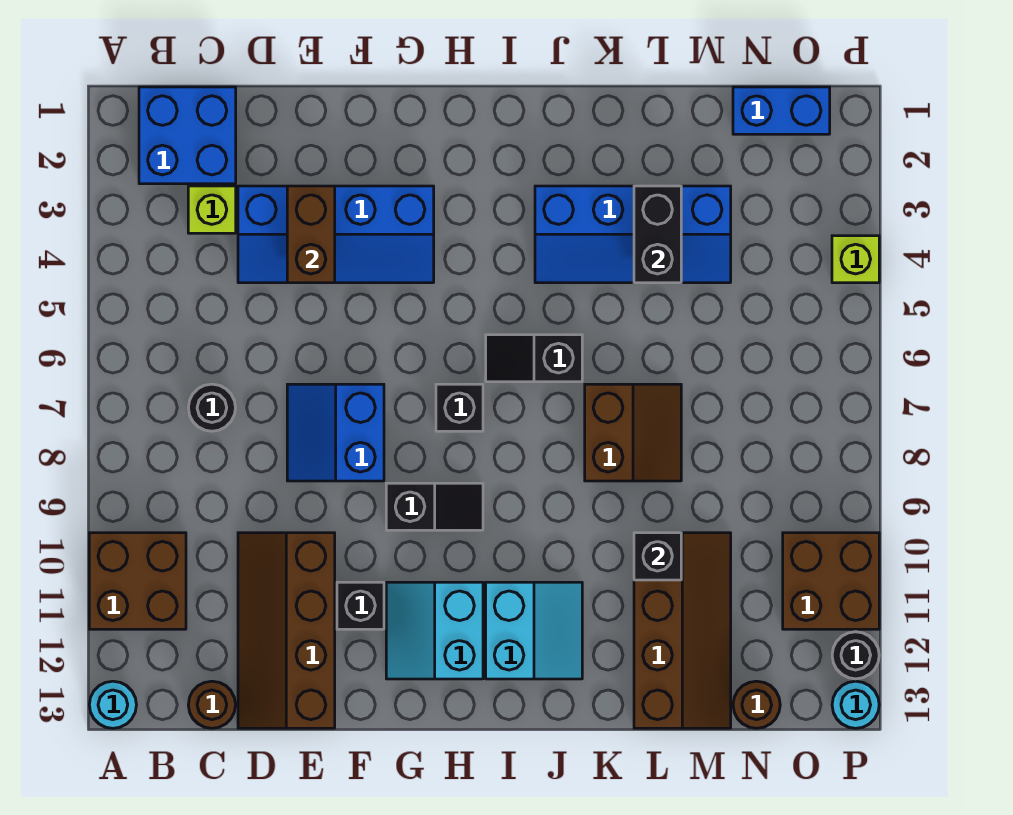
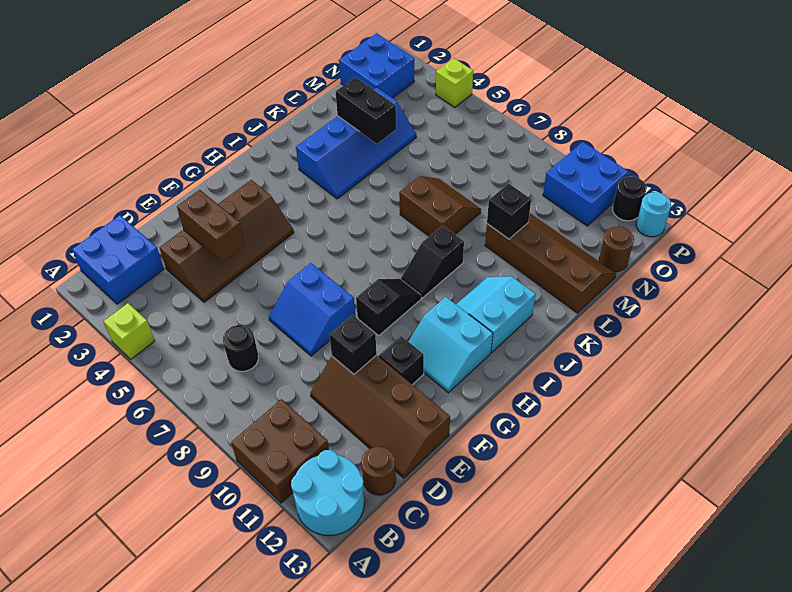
cyan round brick A13 level 1 -> cyan round brick A12:B13 level 1
lime brick C3 level 1 -> lime brick A4 level 1
blue slope D3:G4 level 1 top 3 -> brown slope D3:G4 level 1 top 3
black brick H7 level 1 -> black brick E10 level 2
black slope I6:J6 level 1 top J -> black slope I9:J9 level 1 top J
cyan slope I11:J12 level 1 top I -> cyan slope I11:J12 level 1 top 12
blue brick N1:O1 level 1 -> blue brick N1:O2 level 1
brown brick O10:P11 level 1 -> blue brick O10:P11 level 1

